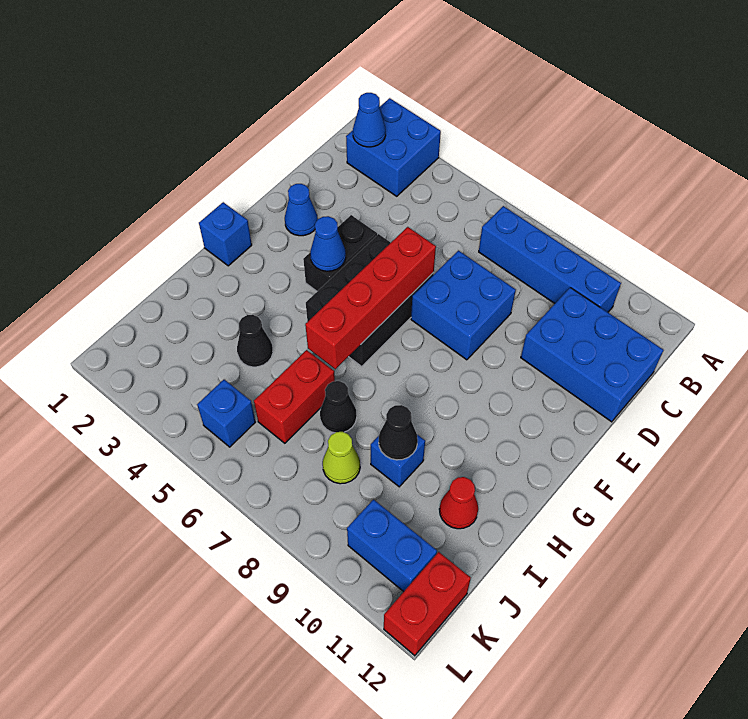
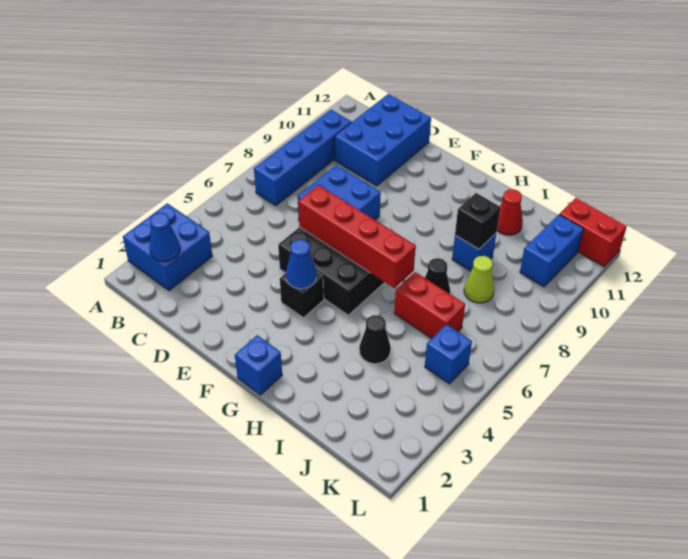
blue cone E2 level 1 -> none
black brick E4:F4 level 1 -> black brick F4 level 1
black cone I9 level 2 -> black brick I9 level 2

